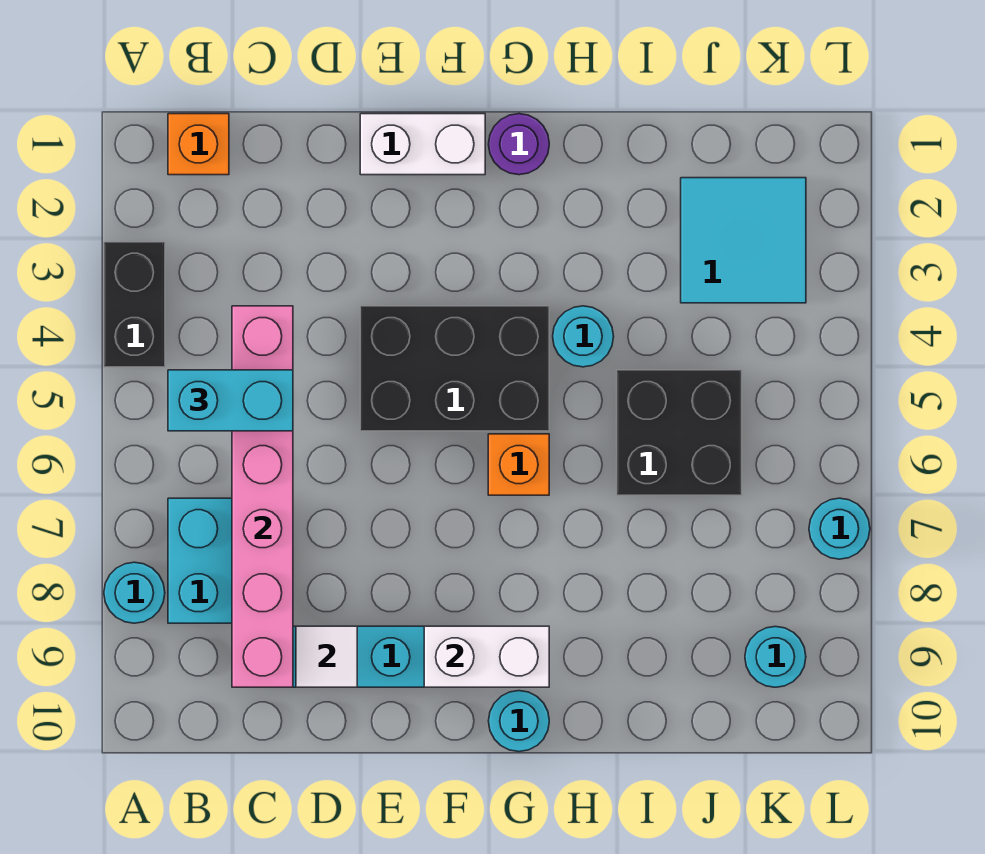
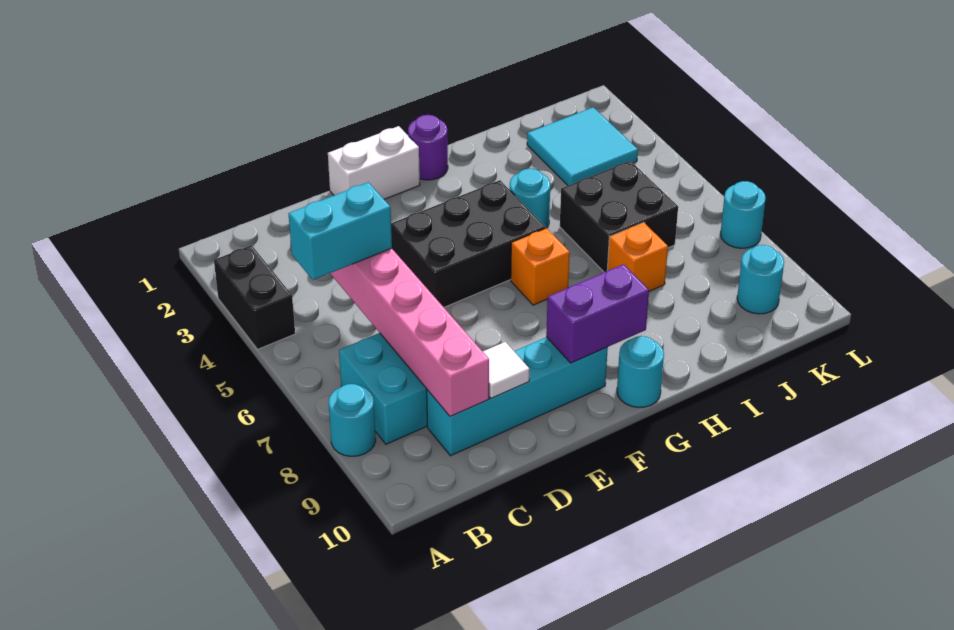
orange brick B1 level 1 -> orange brick I7 level 1
white brick F9:G9 level 2 -> purple brick F9:G9 level 2

